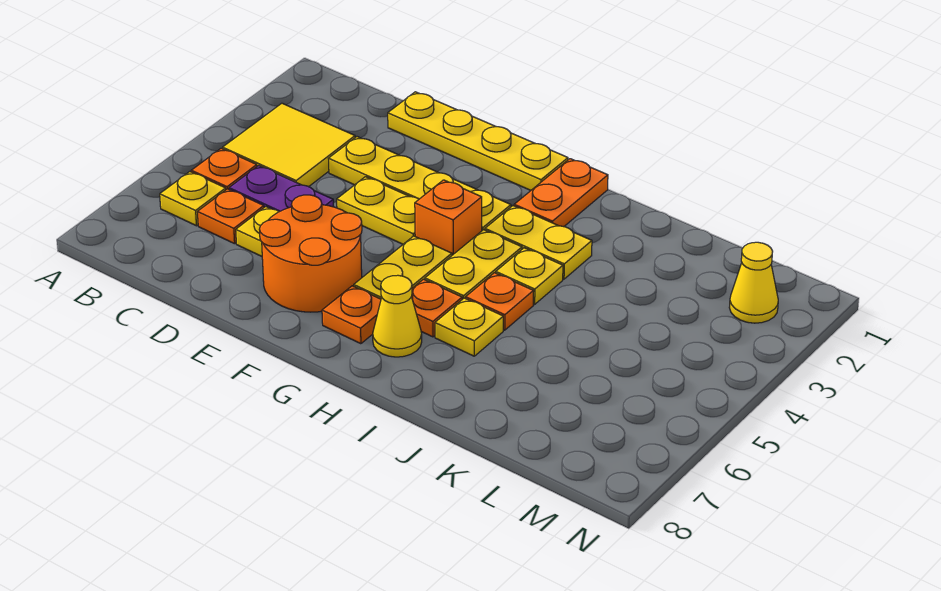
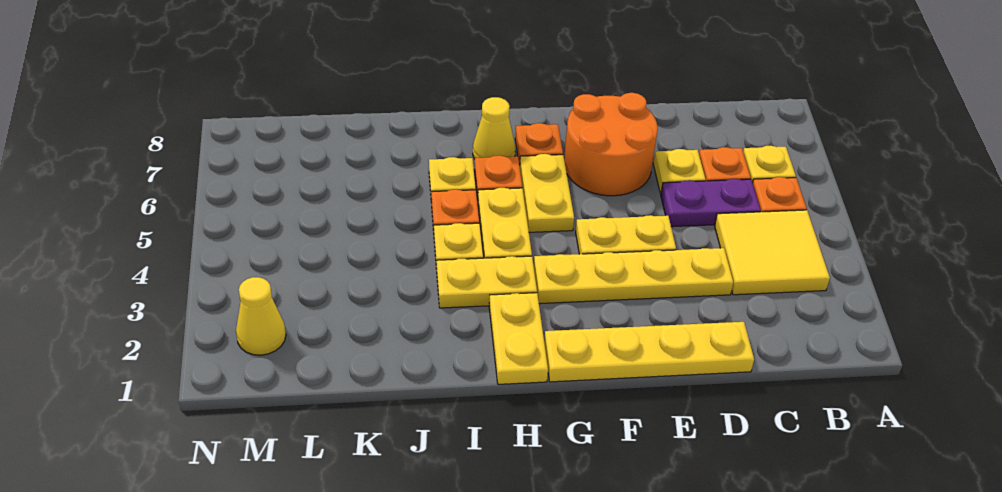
orange brick G4 level 1 -> none
orange plate H1:H2 level 1 -> yellow plate H1:H2 level 1

